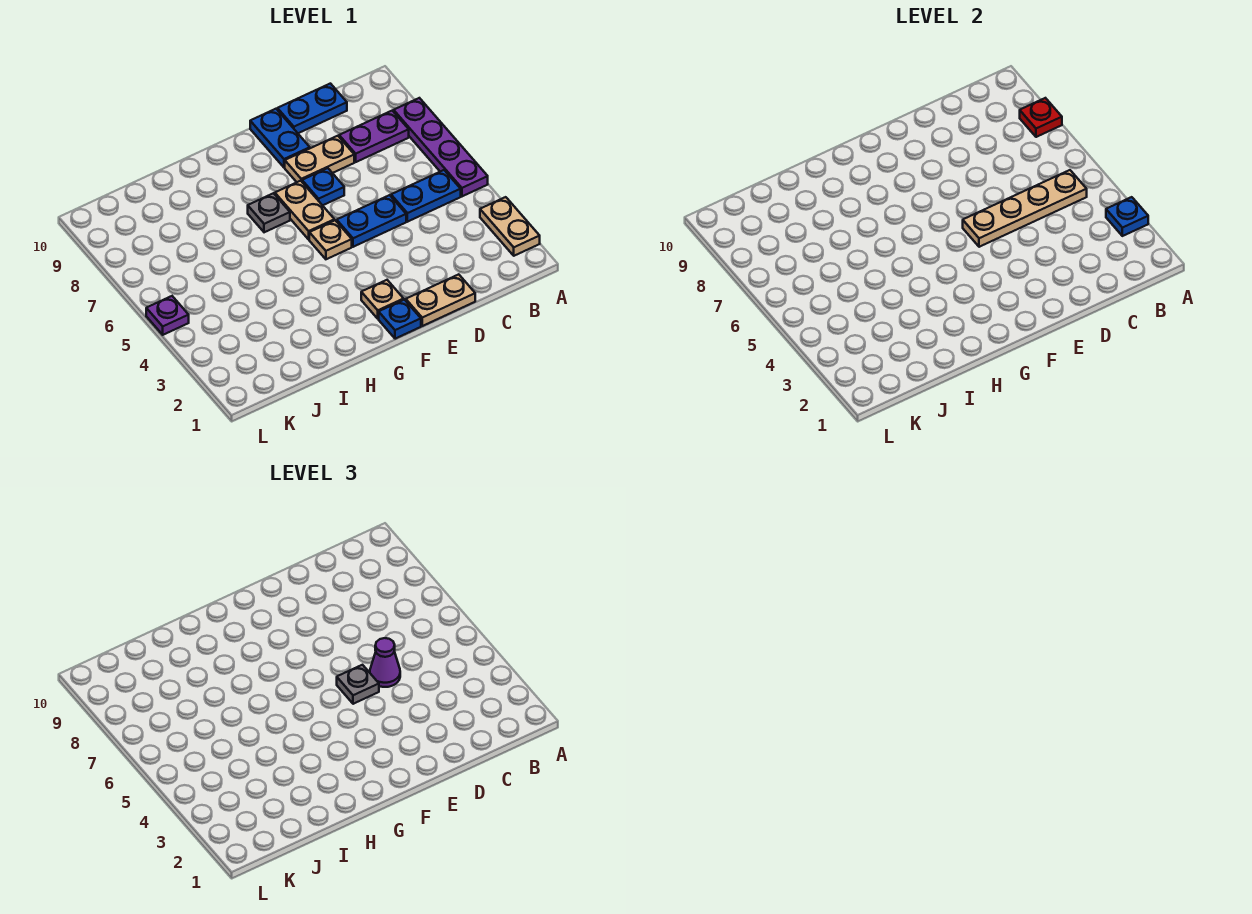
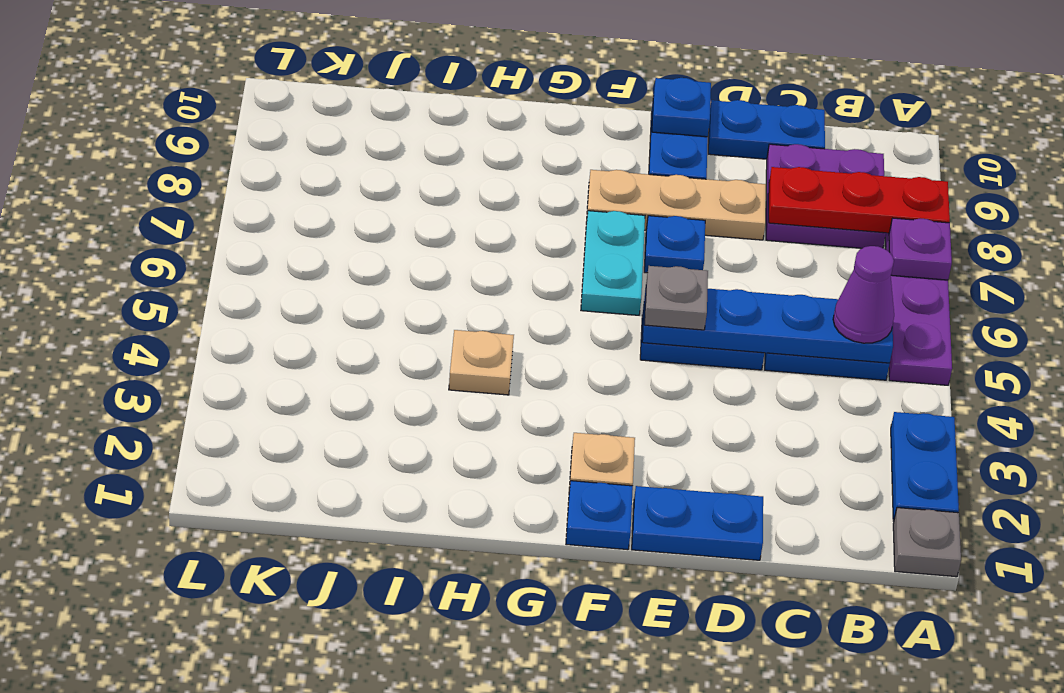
tan plate A2:A3 level 1 -> blue plate A2:A3 level 1
blue plate A3 level 2 -> blue plate E10 level 2
red plate A8 level 2 -> red plate A8:C8 level 2
tan plate B5:E5 level 2 -> blue plate B5:E5 level 2
purple plate B8:C8 level 1 -> purple plate B8:C9 level 1
tan plate D1:E1 level 1 -> blue plate D1:E1 level 1
purple cone D5 level 3 -> purple cone B5 level 3
tan plate D8:E8 level 1 -> tan plate D8:F8 level 1
tan plate F5 level 1 -> tan plate H4 level 1
tan plate F6:F7 level 1 -> cyan plate F6:F7 level 1
grey plate G7 level 1 -> grey plate A1 level 1
purple plate L5 level 1 -> purple plate A7 level 2

